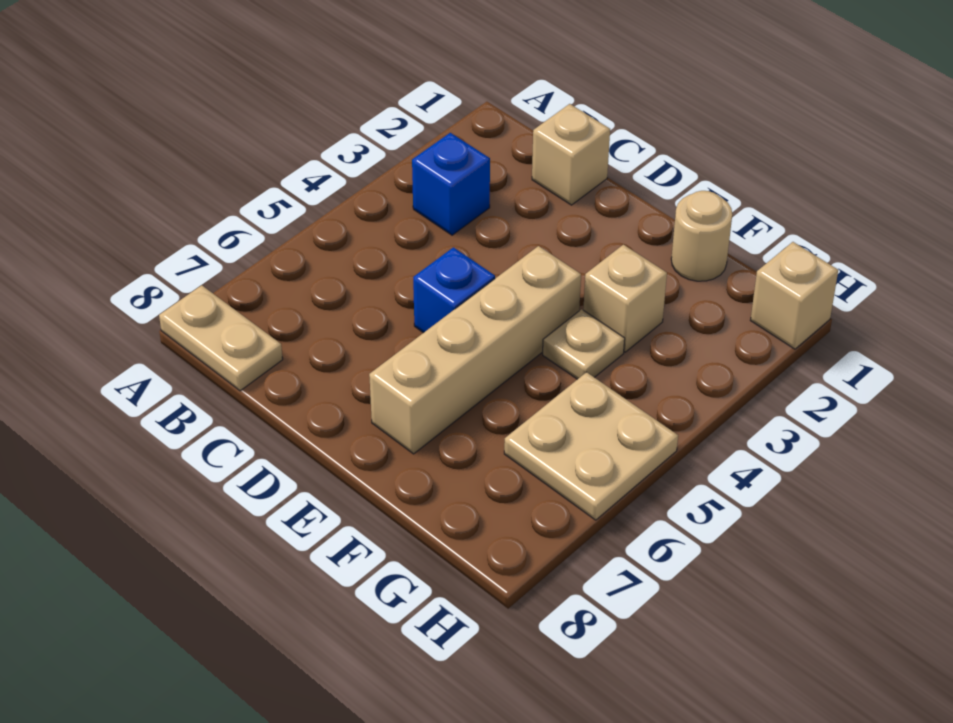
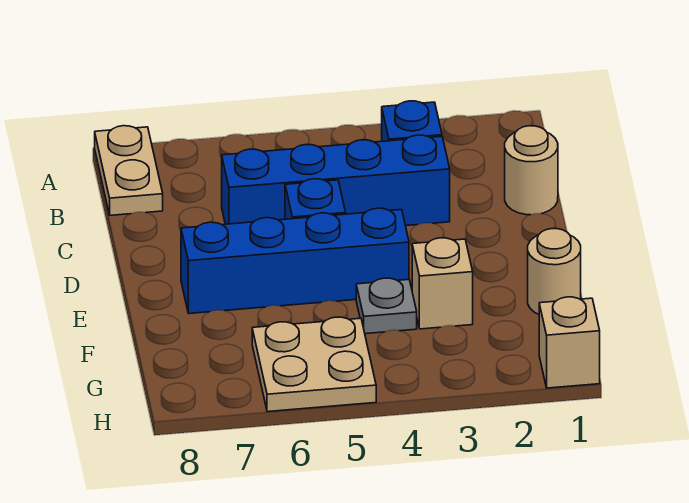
tan brick C1 level 1 -> tan round brick C1 level 1
none -> blue brick C3:C6 level 1
tan brick E4:E7 level 1 -> blue brick E4:E7 level 1
tan plate F4 level 1 -> grey plate F4 level 1

